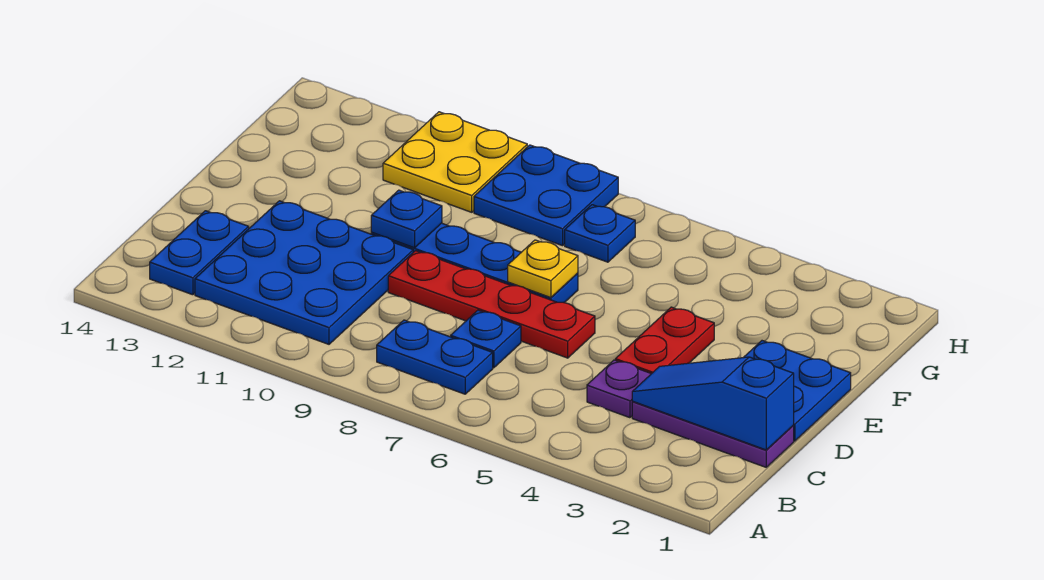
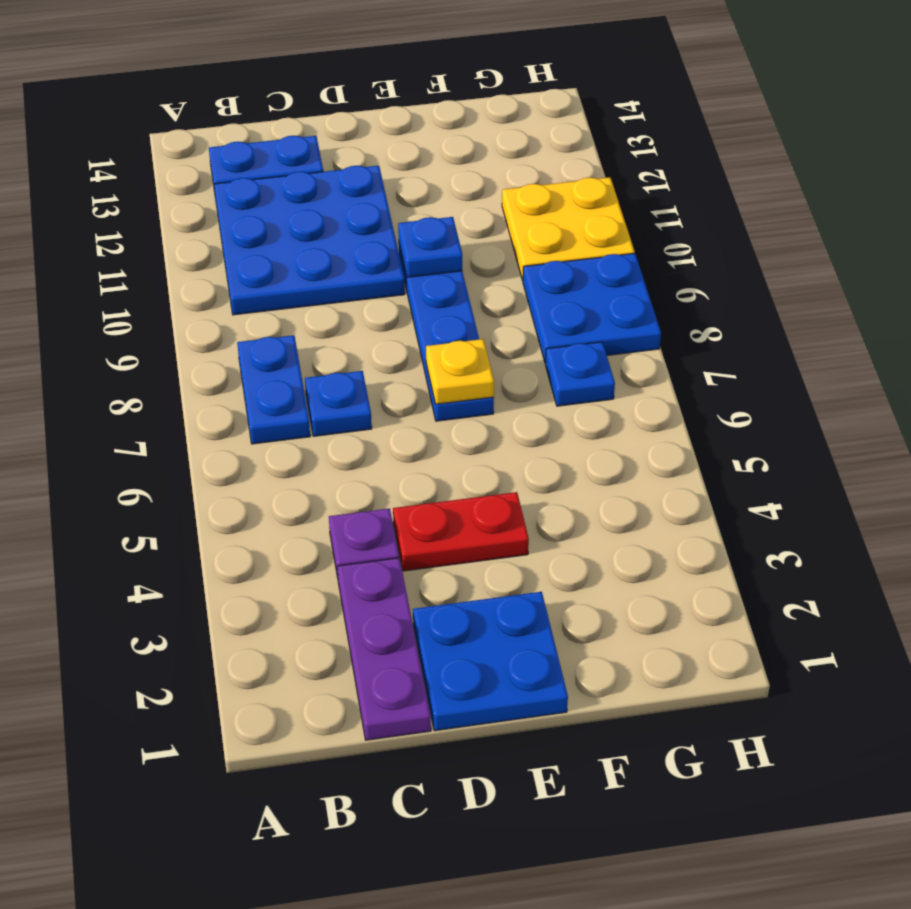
blue slope C1:C3 level 2 top 1 -> none
red plate D6:D9 level 1 -> none

